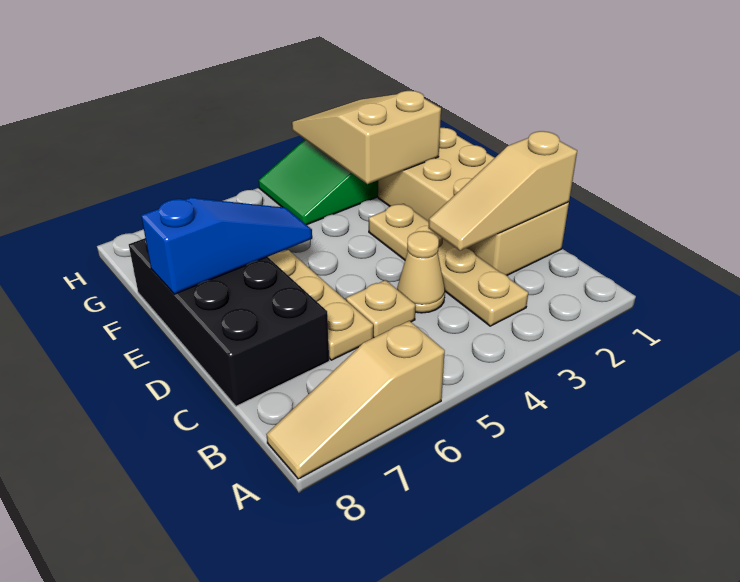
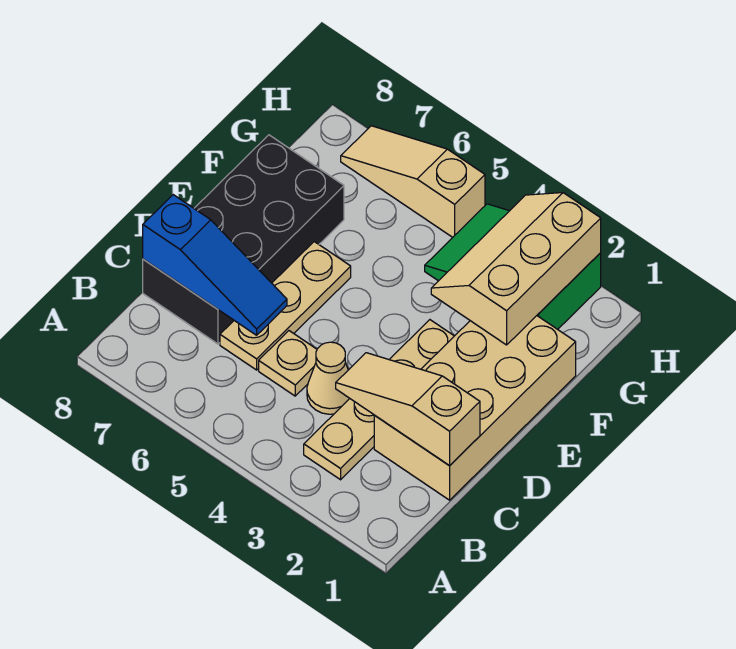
tan slope A6:A8 level 1 top 6 -> tan slope H5:H7 level 1 top 5
blue slope E6:E8 level 2 top 8 -> blue slope C6:C8 level 2 top 8
tan slope F2:H3 level 2 top F -> tan slope F2:H3 level 2 top 2

